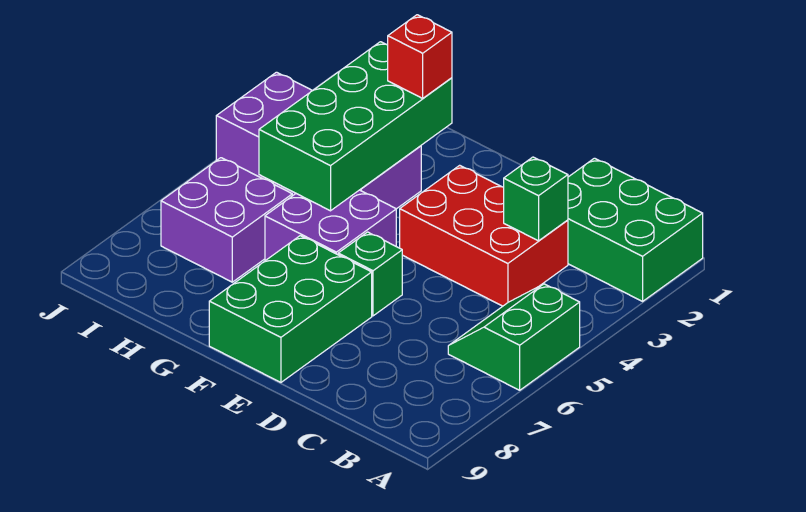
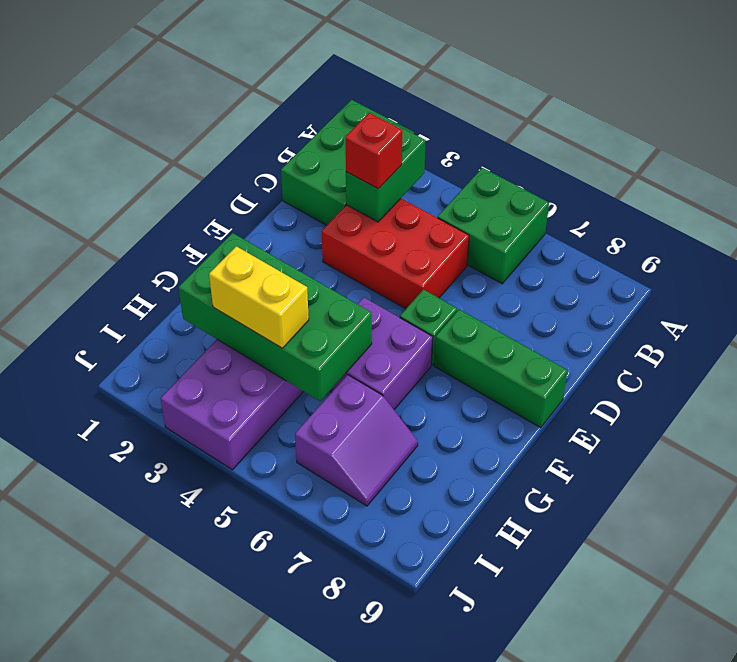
green slope A5:B6 level 1 top A -> green brick A5:B6 level 1
red brick C3:E4 level 1 -> red brick C3:D5 level 1
green brick C3 level 2 -> green brick B3:C3 level 2
green brick E7:F9 level 1 -> green brick E7:E9 level 1
red brick G2 level 3 -> red brick C3 level 3
none -> yellow brick H3:H4 level 3
purple brick H6:I7 level 1 -> purple slope H6:I7 level 1 top 6

